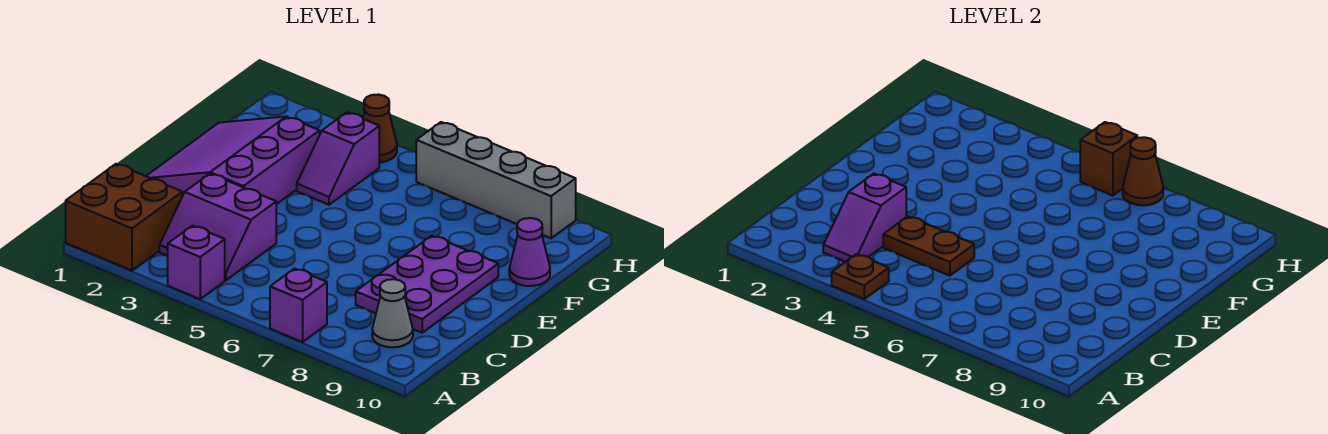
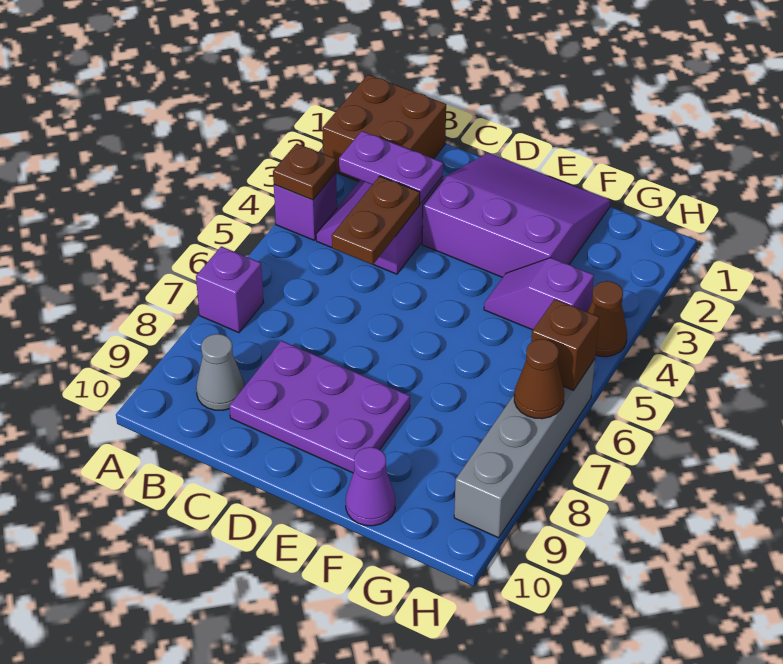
purple slope B3:C3 level 2 top C -> purple plate B3:C3 level 2

